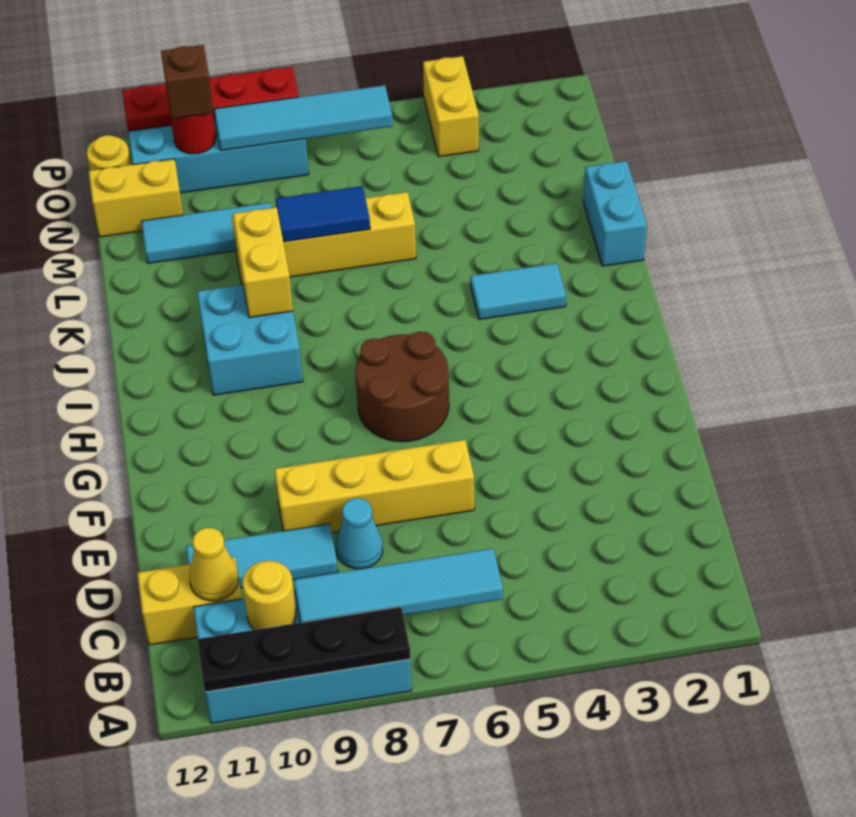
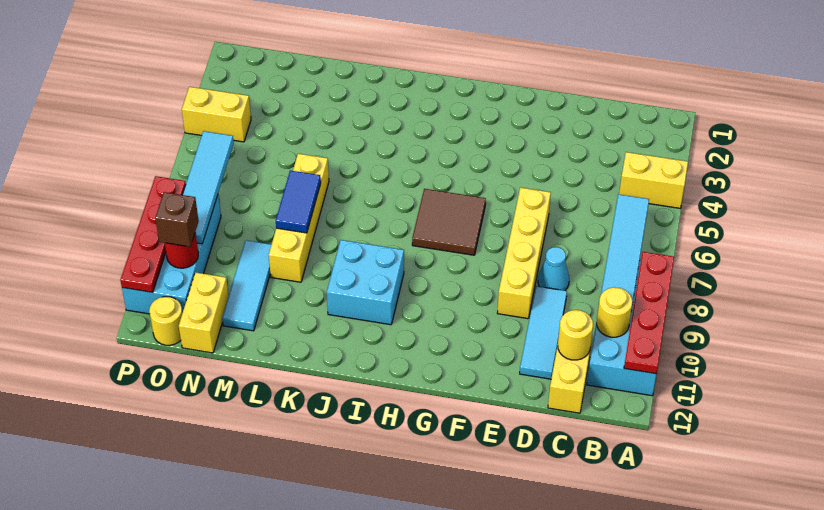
black plate A8:A11 level 2 -> red plate A8:A11 level 2
yellow cone C11 level 2 -> yellow round brick C11 level 2
brown round brick G6:H7 level 1 -> brown tile G6:H7 level 1
cyan tile J3:J4 level 1 -> none
yellow brick J9:K9 level 2 -> yellow brick A4:B4 level 1
cyan brick K1:L1 level 1 -> none

